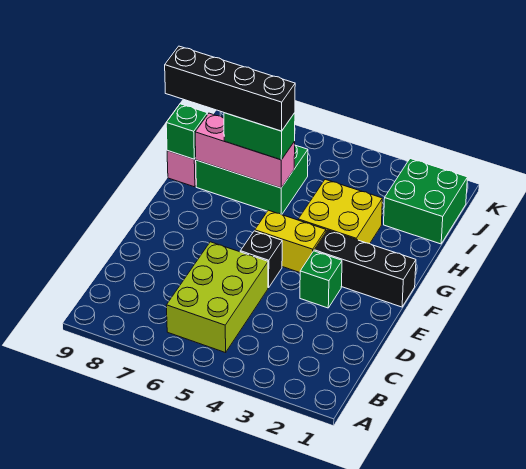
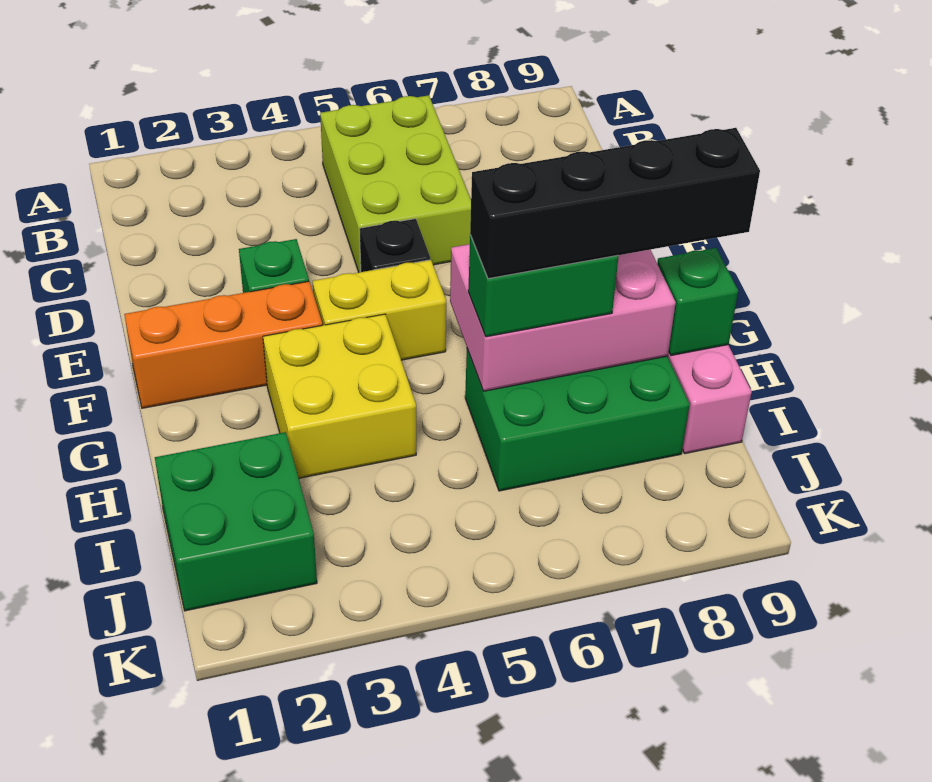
black brick F1:F3 level 1 -> orange brick F1:F3 level 1
pink brick H6:H8 level 2 -> pink brick G6:H8 level 2

